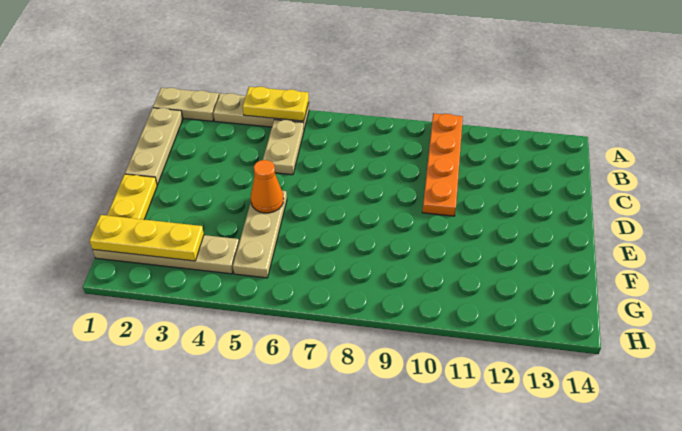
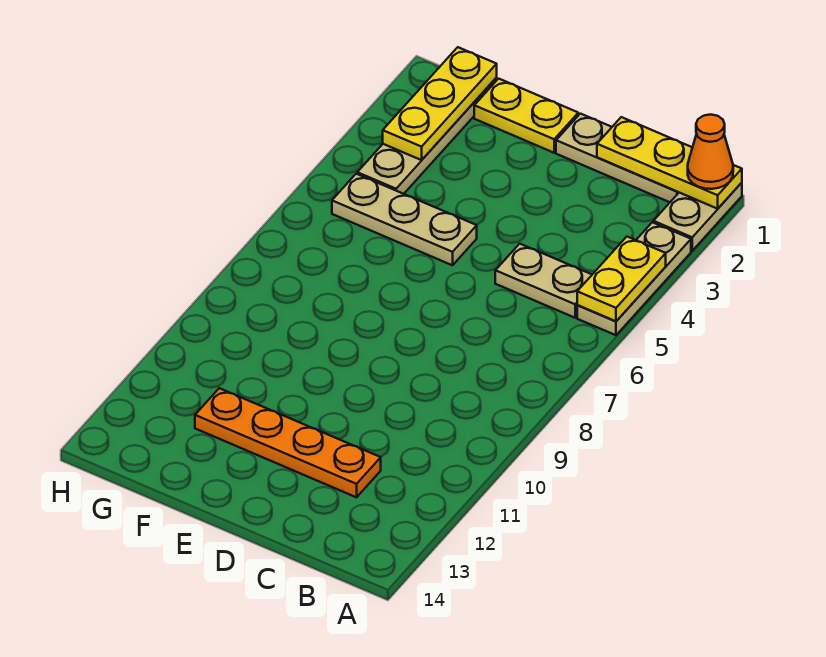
none -> yellow plate A1:C1 level 2
orange plate A10:D10 level 1 -> orange plate C12:F12 level 1
orange cone E5 level 2 -> orange cone A1 level 3

